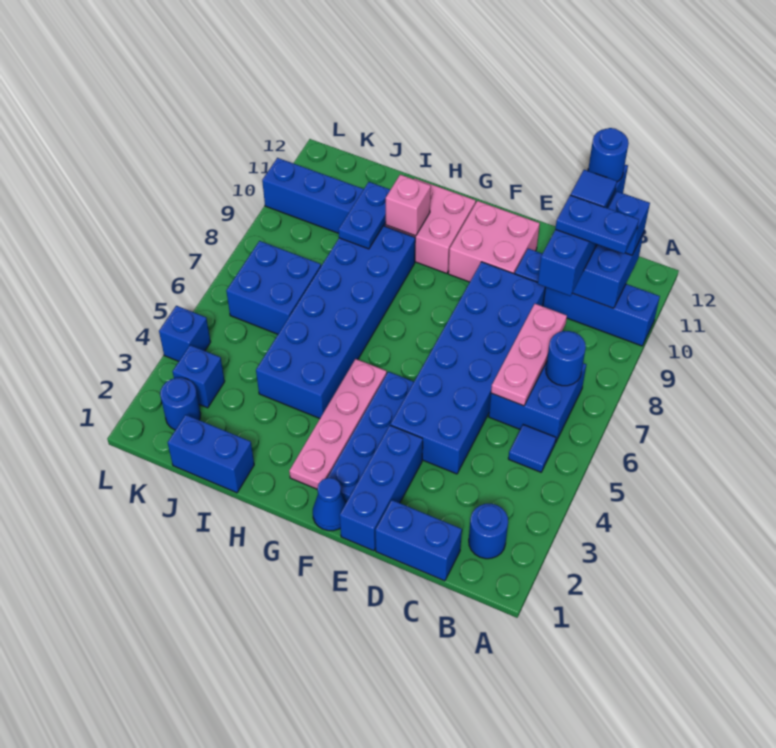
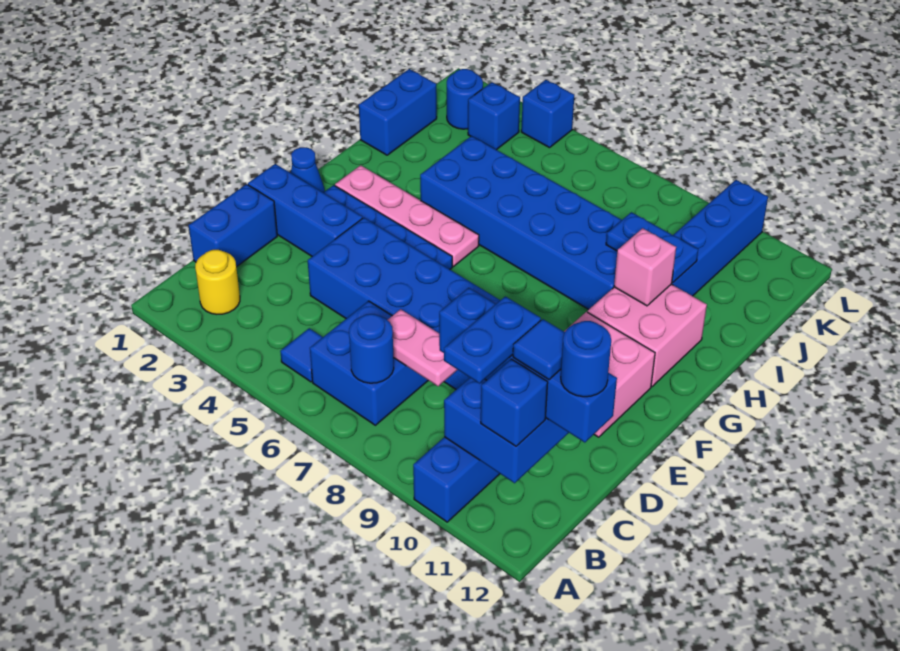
blue round brick B2 level 1 -> yellow round brick B2 level 1
pink plate C6:C8 level 2 -> pink plate C7:C8 level 2
blue brick J6:K7 level 1 -> none

